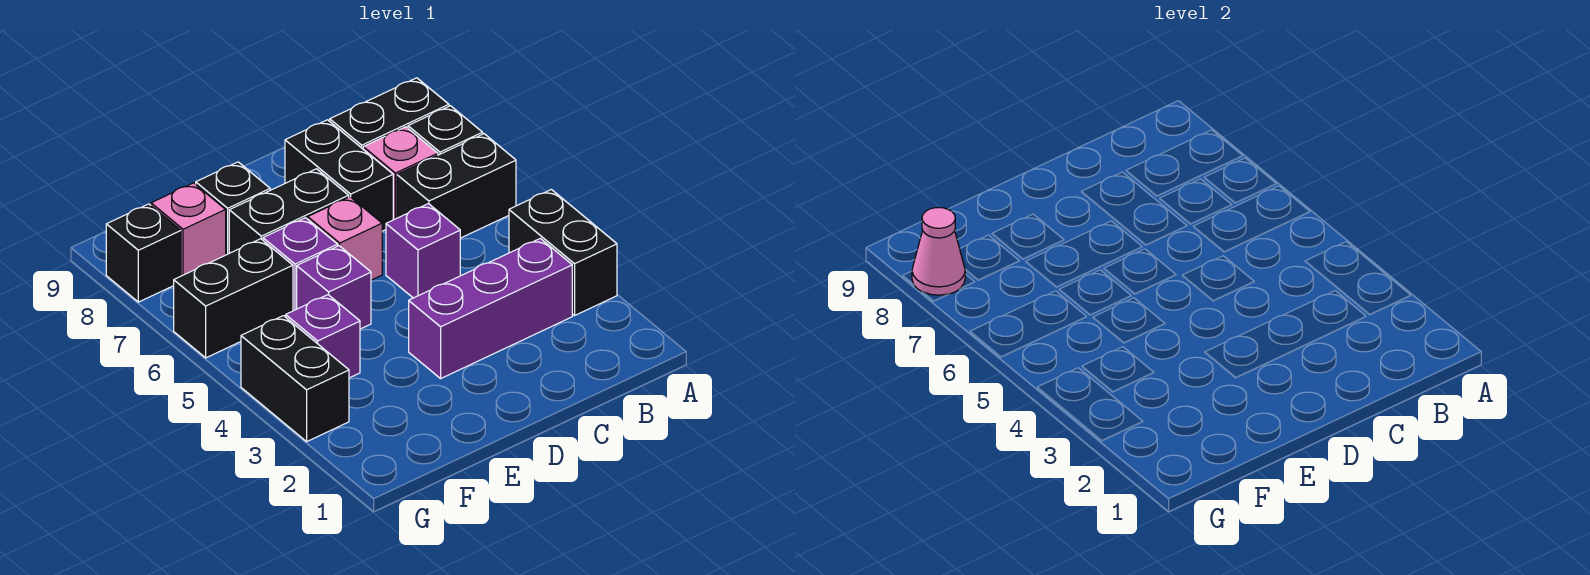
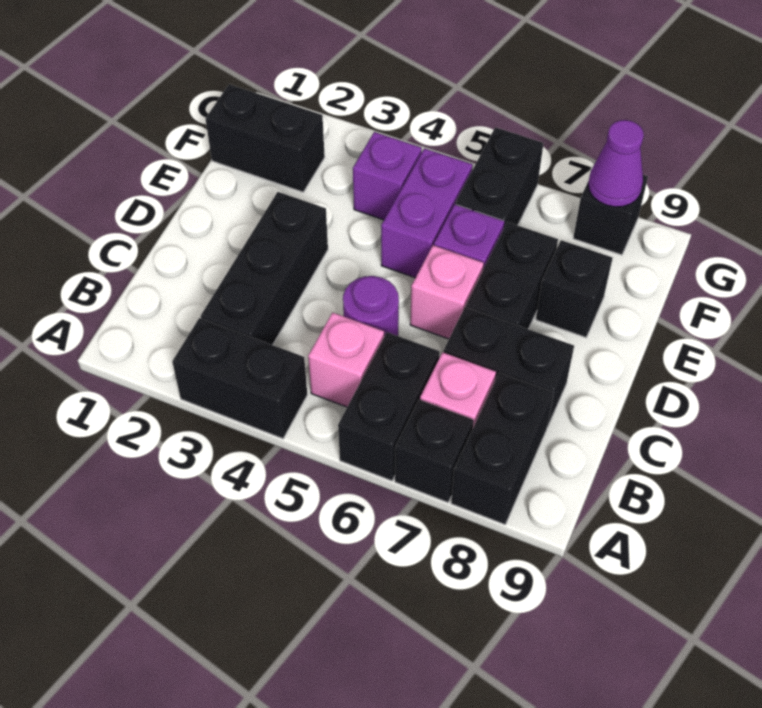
purple brick B3:D3 level 1 -> black brick B3:D3 level 1
purple brick C5 level 1 -> purple round brick C5 level 1
purple brick E5 level 1 -> purple brick E5:F5 level 1
pink brick F8 level 1 -> pink brick B5 level 1
black brick G3:G4 level 1 -> black brick F1:F2 level 1
pink cone G8 level 2 -> purple cone G8 level 2

